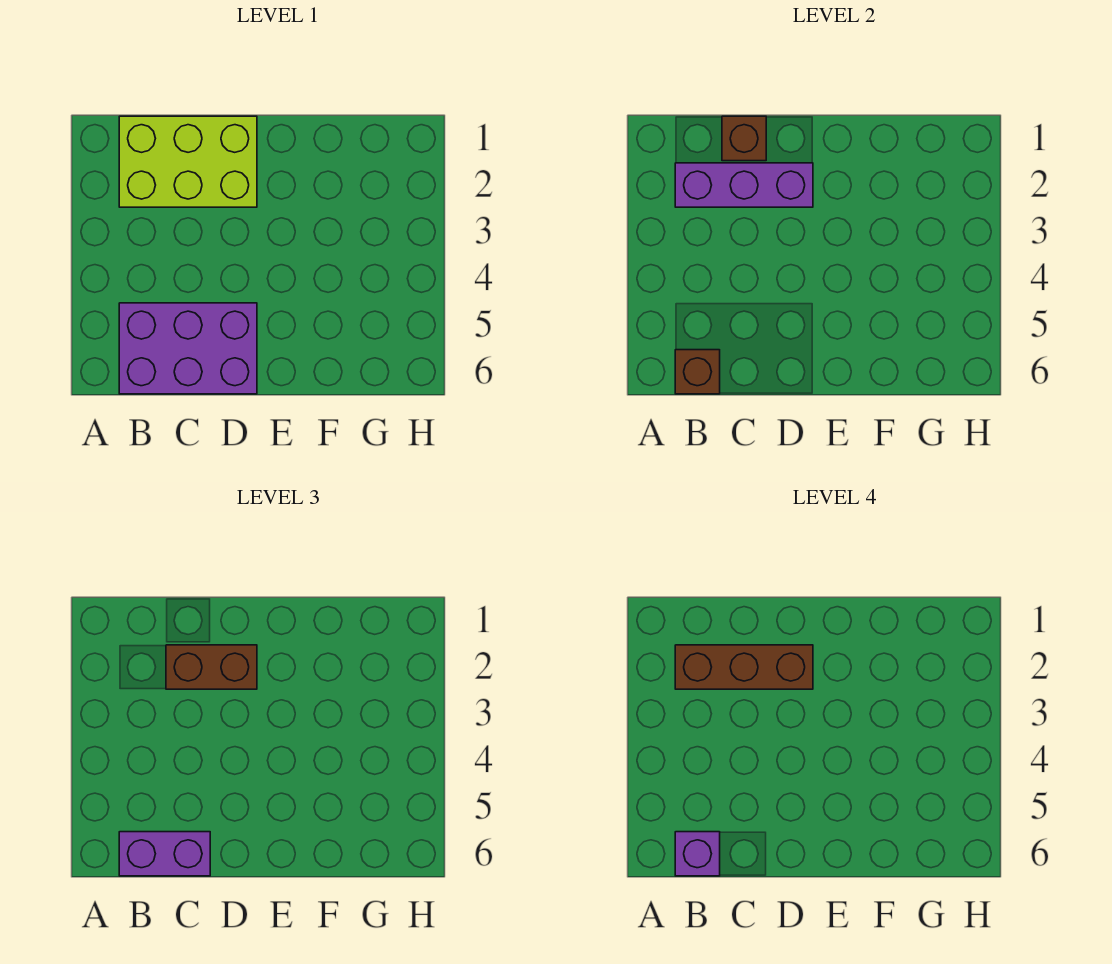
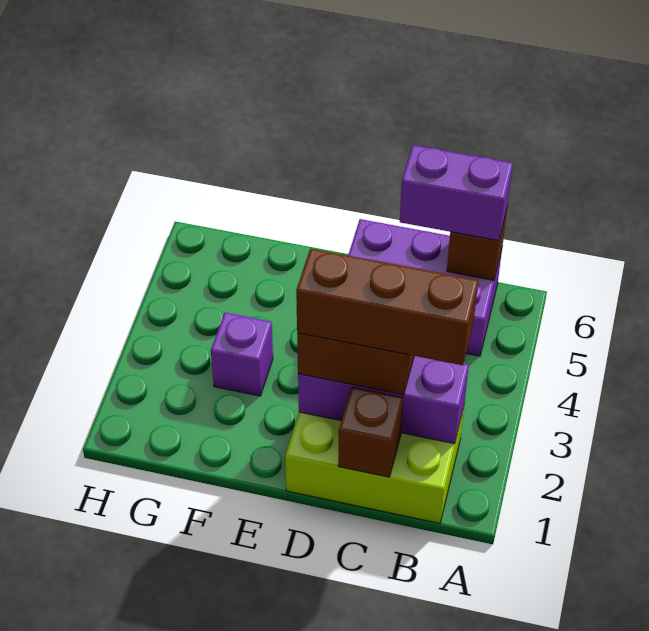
purple brick B6 level 4 -> purple brick F3 level 1

